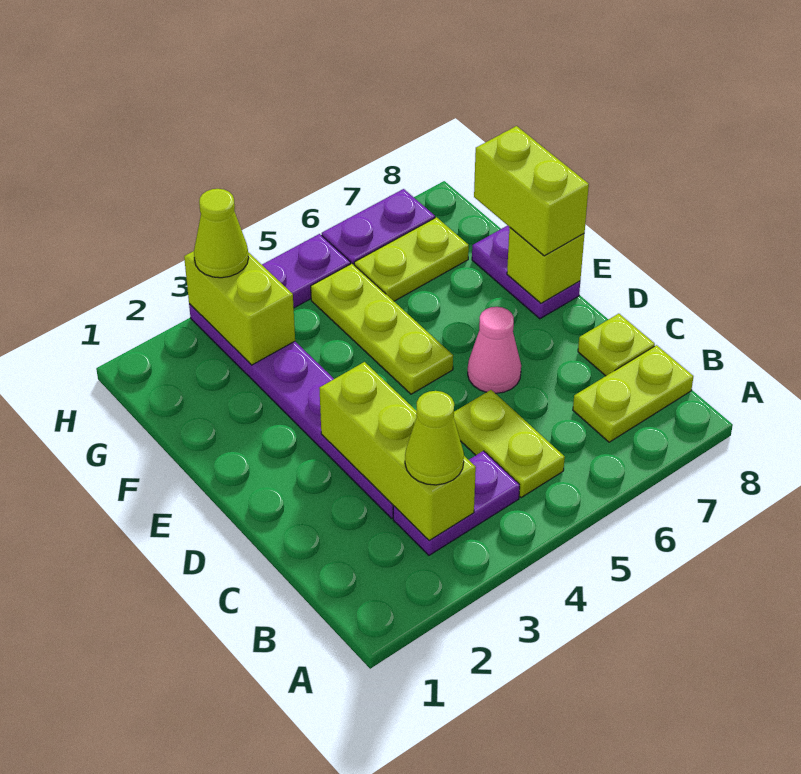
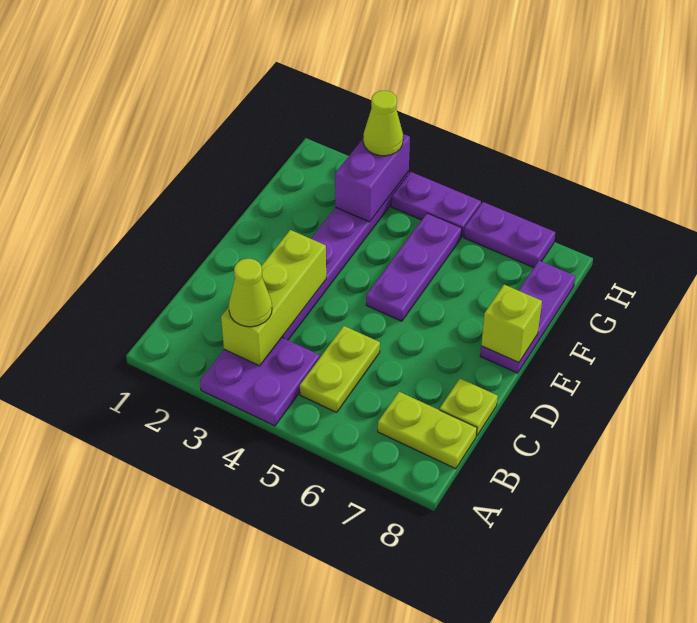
purple plate B3:B4 level 1 -> purple plate A3:B4 level 1
pink cone D6 level 1 -> none
lime plate E5:G5 level 1 -> purple plate E5:G5 level 1
purple plate E8:F8 level 1 -> purple plate E8:G8 level 1
lime brick E8:F8 level 3 -> none
lime brick G3:H3 level 2 -> purple brick G3:H3 level 2
lime plate G6:G7 level 1 -> none

